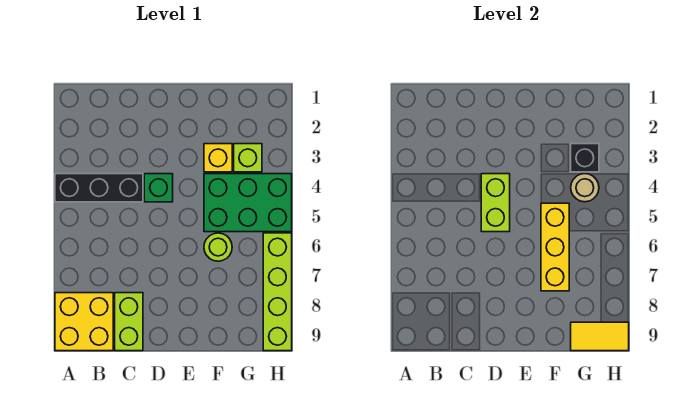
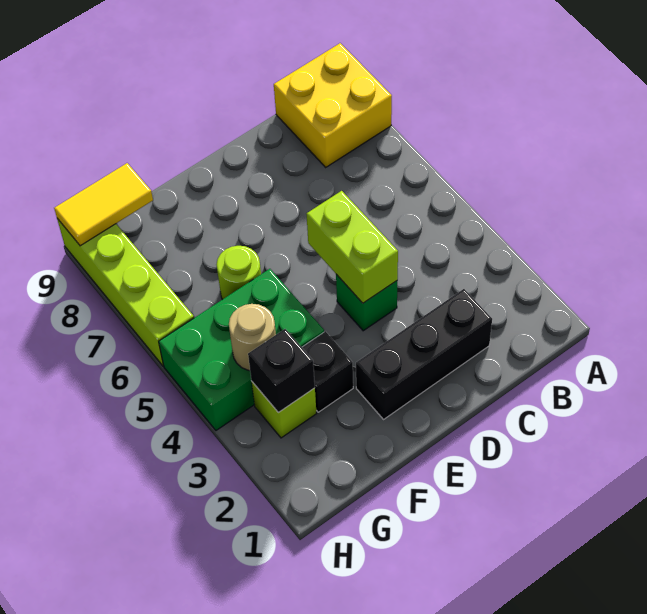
black brick A4:C4 level 1 -> black brick C2:E2 level 1
lime brick C8:C9 level 1 -> none
yellow brick F3 level 1 -> black brick F3 level 1
yellow brick F5:F7 level 2 -> none

